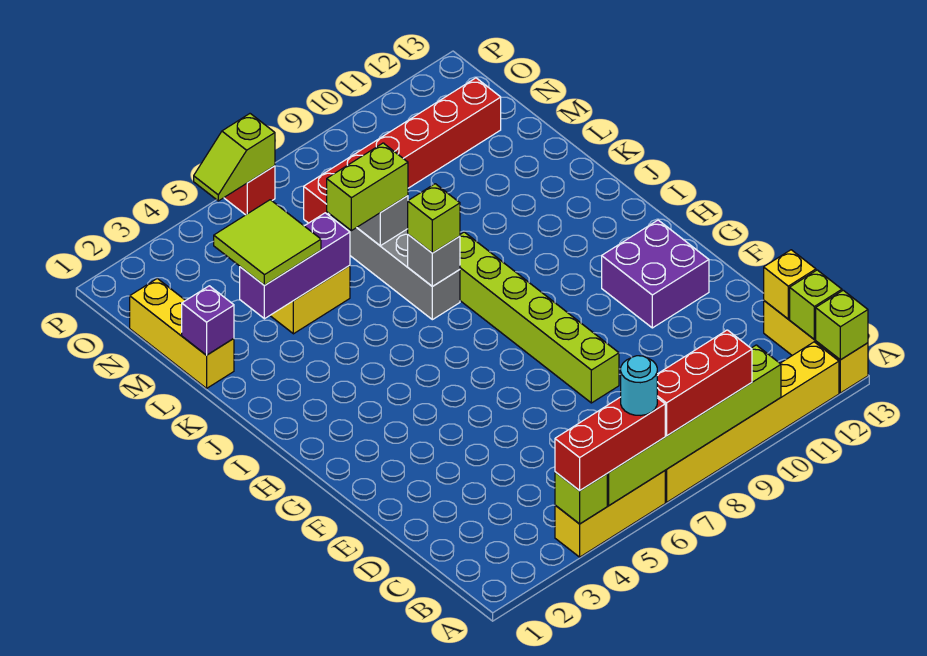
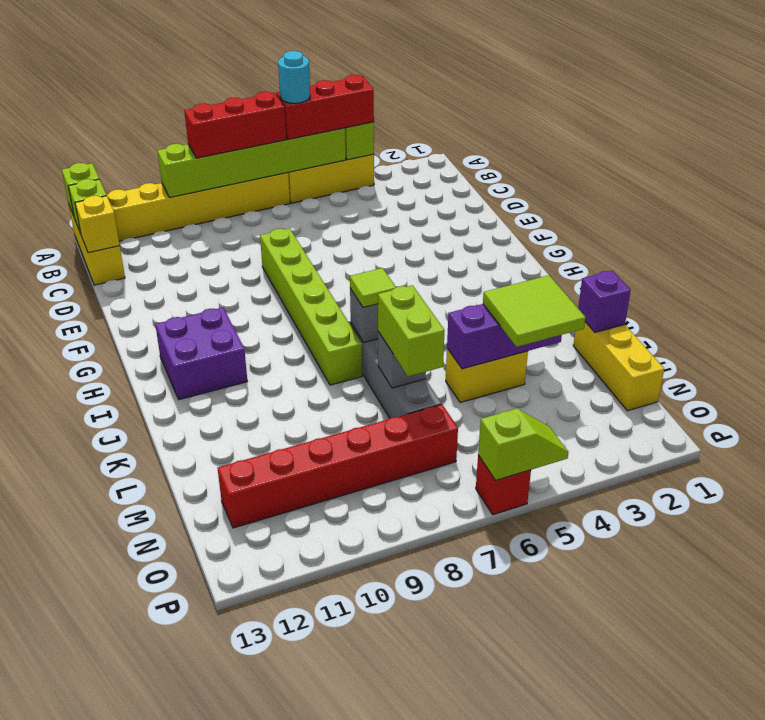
purple brick F11:G12 level 1 -> purple brick H11:I12 level 1
lime brick J7 level 3 -> lime tile J7 level 3
lime brick L6:L7 level 3 -> lime brick L7:M7 level 3

